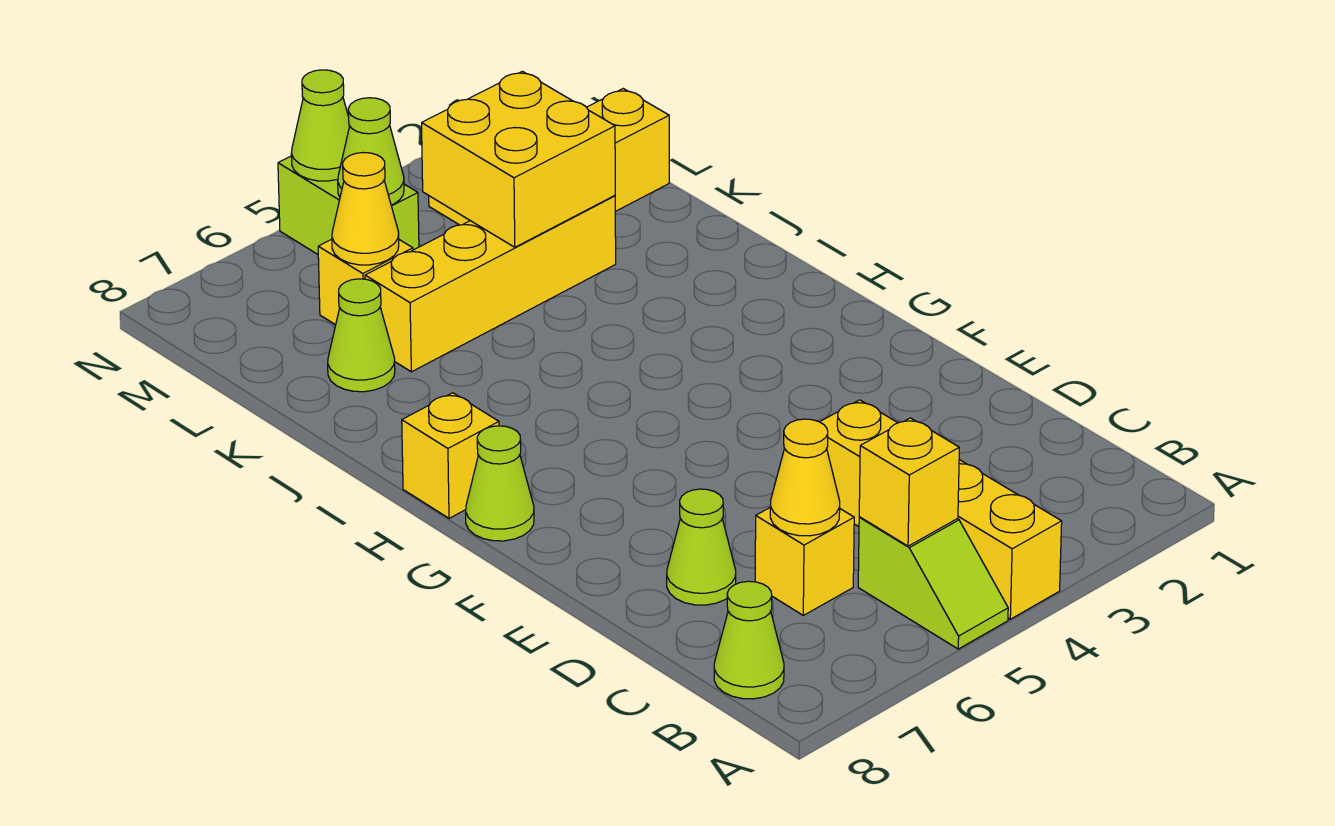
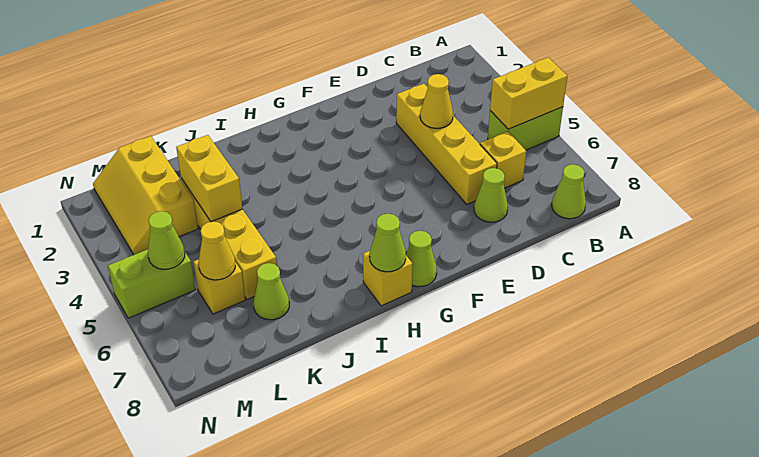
yellow brick A4:D4 level 1 -> yellow brick D3:D6 level 1
lime slope A5:B5 level 1 top B -> lime brick A5:B5 level 1
yellow brick B5 level 2 -> yellow brick A5:B5 level 2
yellow cone C6 level 2 -> yellow cone D4 level 2
yellow brick K3:L4 level 2 -> yellow brick K3:K4 level 2
lime cone N5 level 2 -> lime cone H8 level 2

